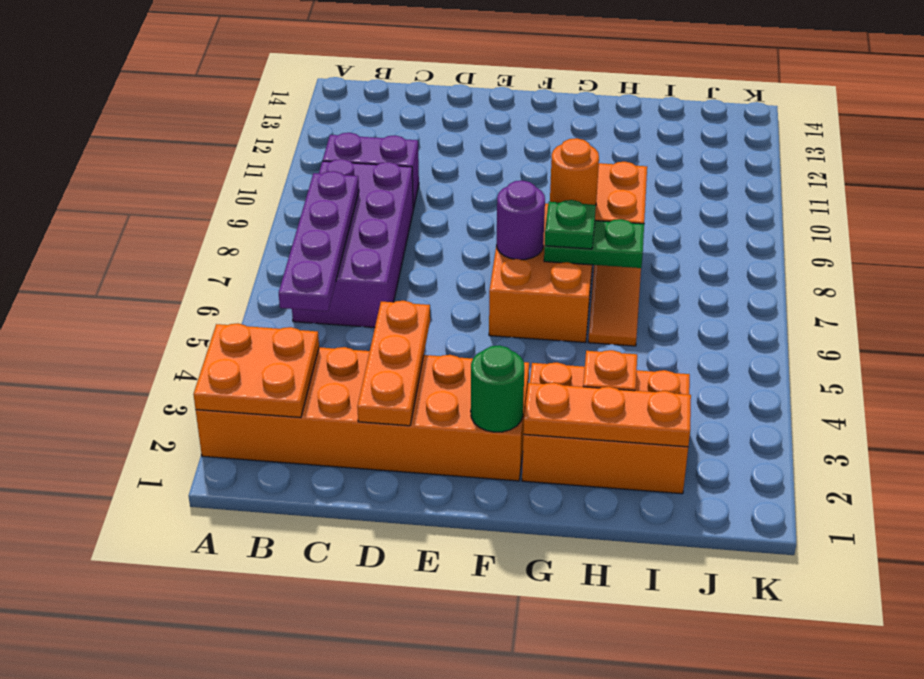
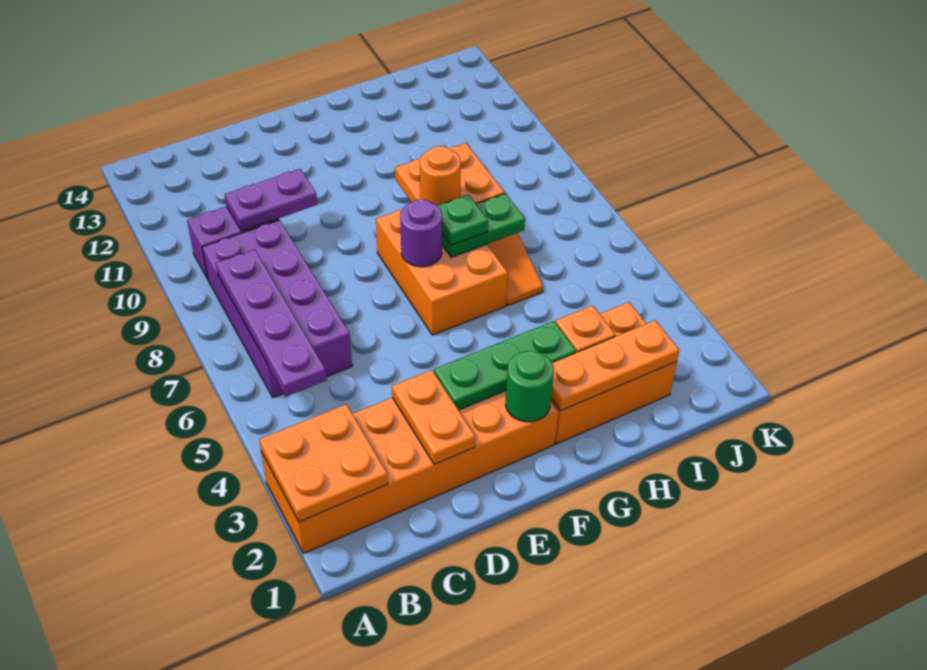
none -> purple plate C10:D10 level 2
orange plate D2:D4 level 2 -> orange plate D2:D3 level 2
none -> green plate E3:G3 level 2

